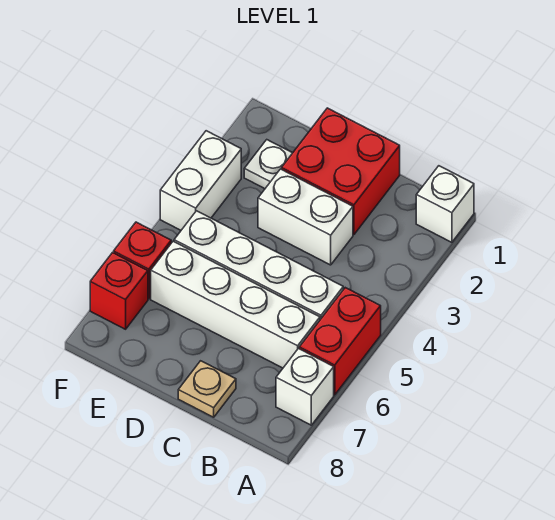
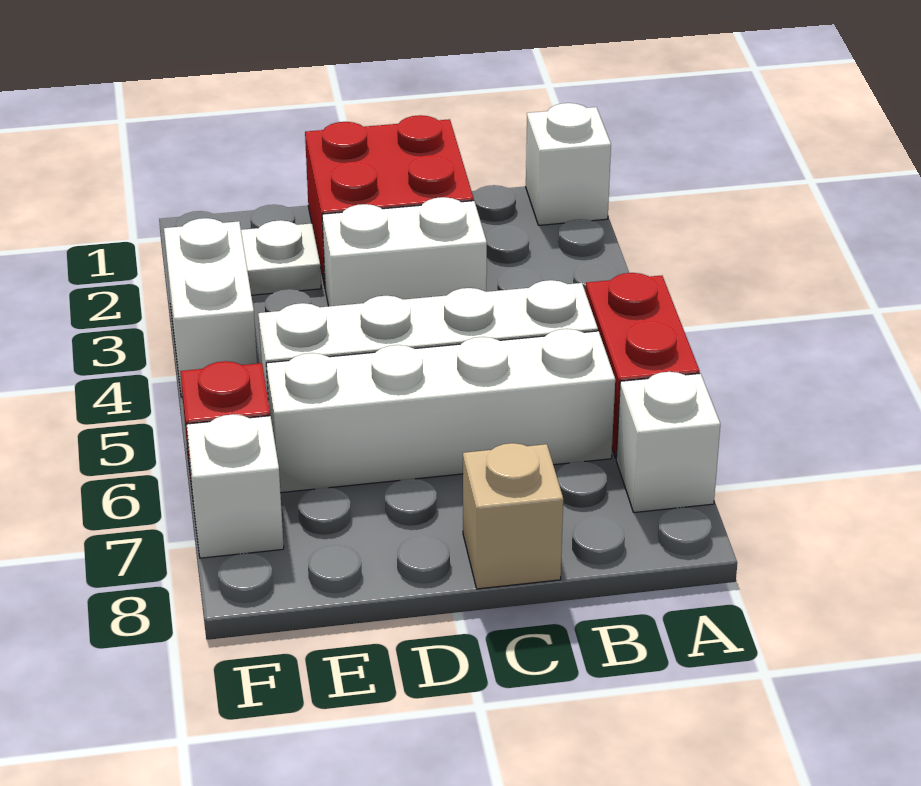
tan plate C8 level 1 -> tan brick C8 level 1
red brick F7 level 1 -> white brick F7 level 1

